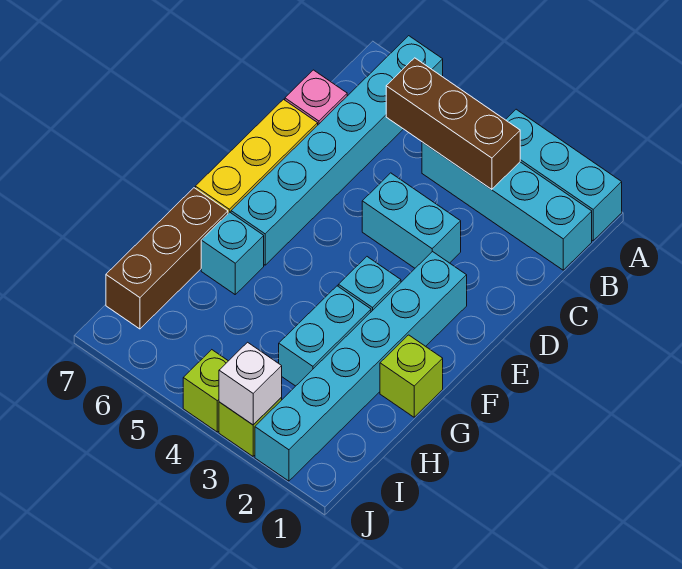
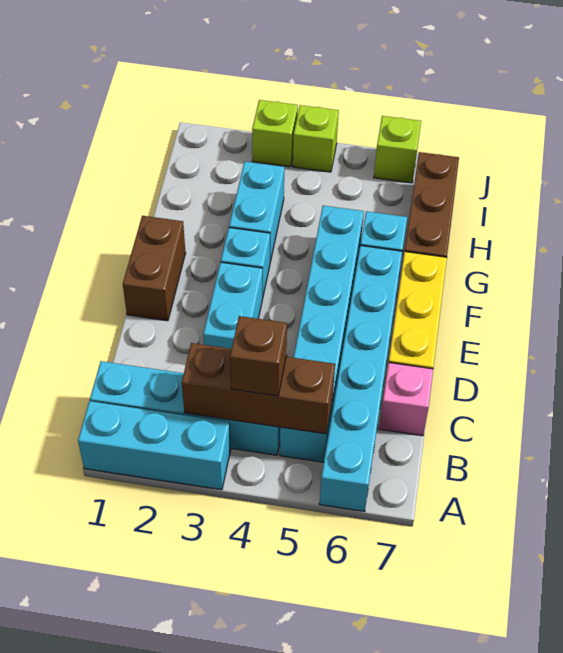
none -> brown brick B4 level 3
cyan brick D3:D4 level 1 -> cyan brick D3:E3 level 1
none -> brown brick E1:F1 level 1
cyan brick E2:J2 level 1 -> cyan brick B5:G5 level 1
lime brick G1 level 1 -> lime brick J6 level 1
white brick J3 level 2 -> none

